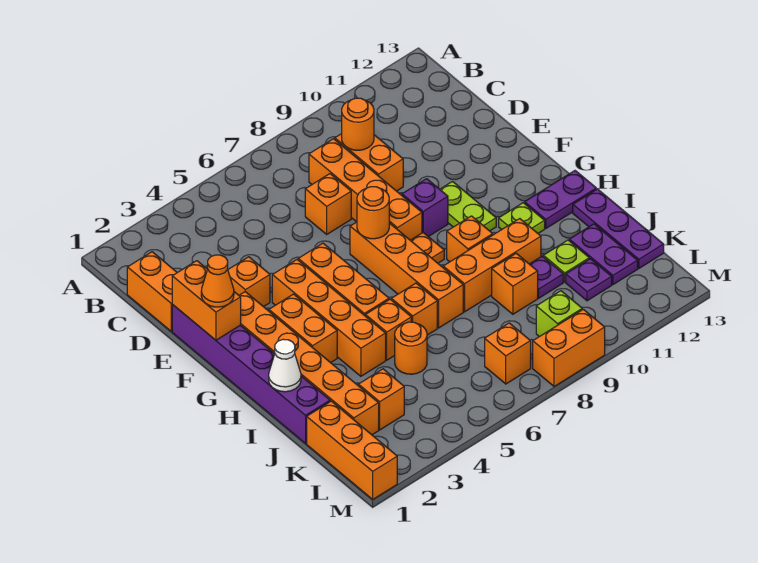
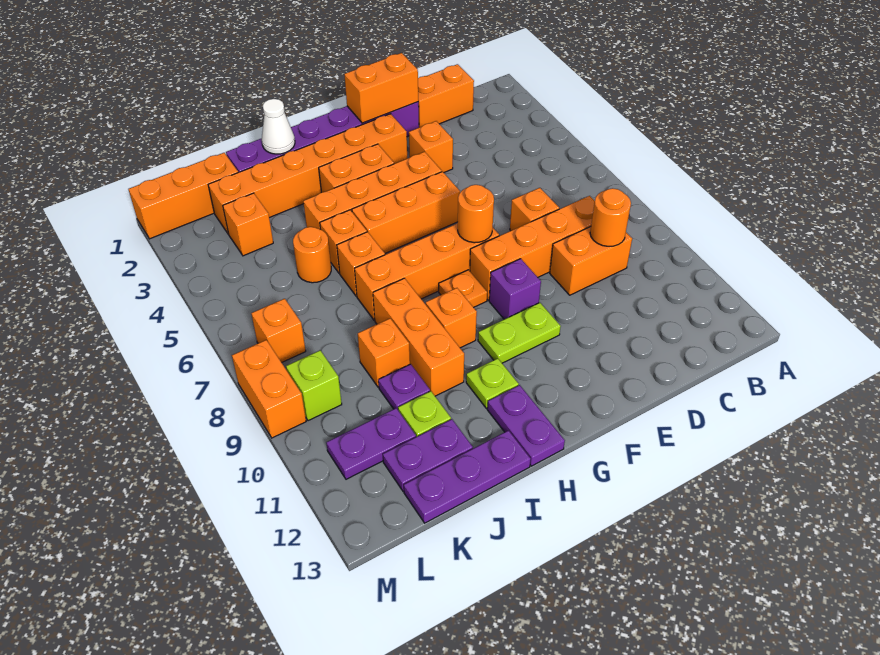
orange cone F1 level 3 -> none
purple plate K11 level 1 -> purple plate K11:L11 level 1

